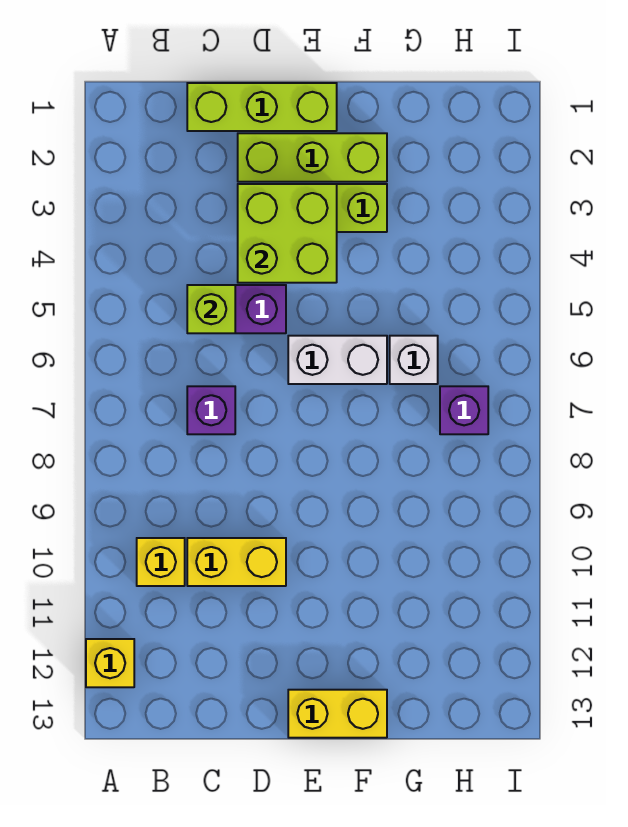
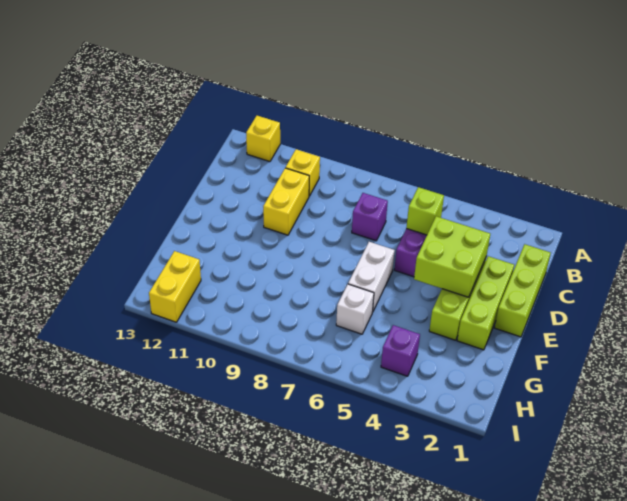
yellow brick E13:F13 level 1 -> yellow brick H12:I12 level 1
purple brick H7 level 1 -> purple brick H4 level 1

